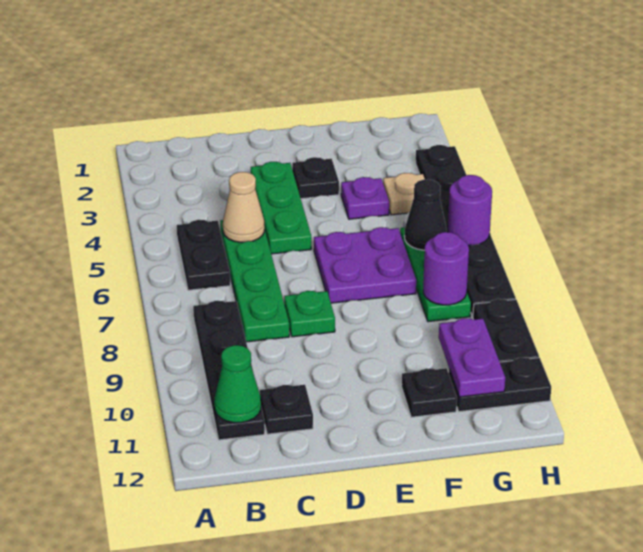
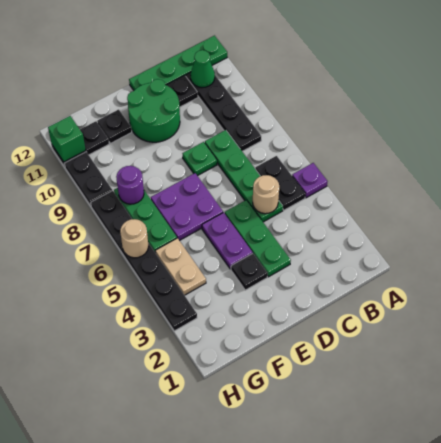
none -> green plate A12:D12 level 1
tan cone C5 level 2 -> tan round brick C5 level 2
none -> green round brick D10:E11 level 1
purple plate F4 level 1 -> purple plate A5 level 1
tan plate G4 level 1 -> tan plate G4:G5 level 1
black cone G6 level 2 -> none
purple plate G10:G11 level 2 -> purple plate E4:E5 level 1
purple round brick H6 level 2 -> tan round brick H6 level 2
none -> green brick H11 level 2

